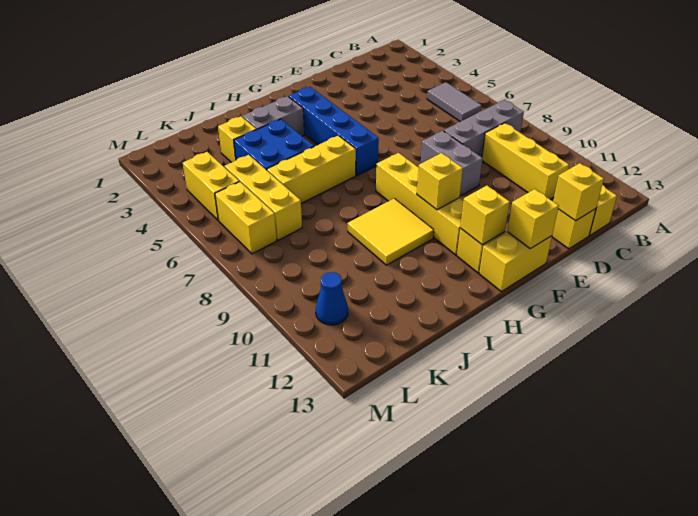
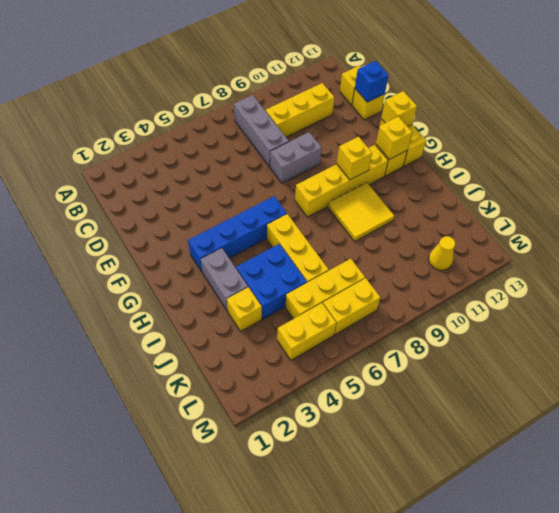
grey tile B5:B6 level 1 -> none
yellow brick D13 level 2 -> blue brick D13 level 2
blue cone L11 level 1 -> yellow cone L11 level 1

